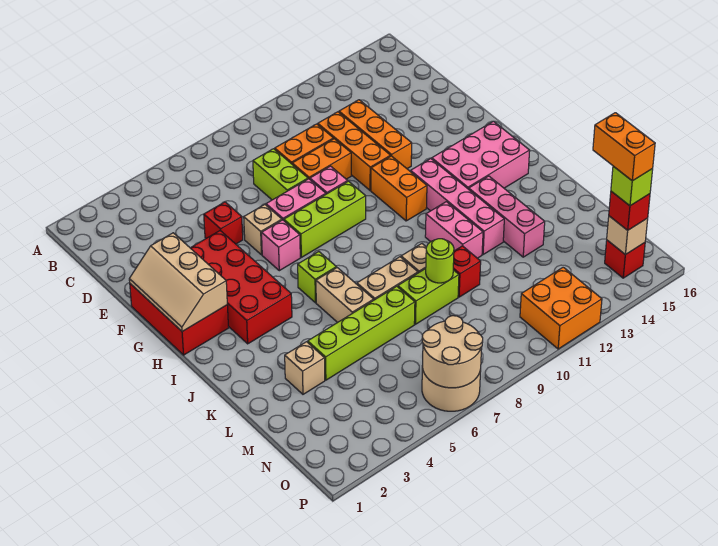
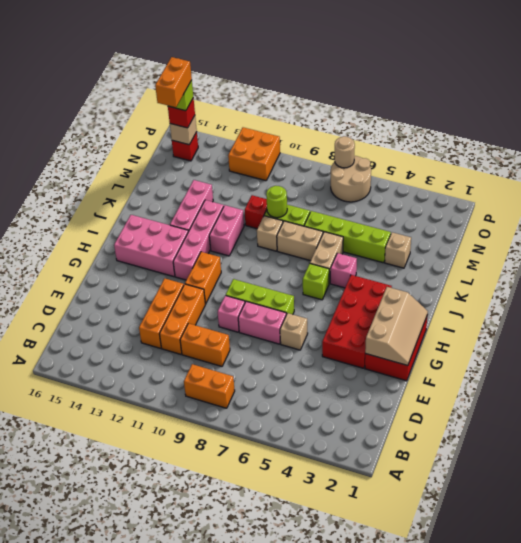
lime brick D8:E8 level 1 -> none
red brick E5 level 1 -> none
orange brick E9:E10 level 1 -> orange brick B8:B9 level 1
pink brick G6 level 1 -> pink brick J5 level 1
tan round brick O6:P7 level 2 -> tan round brick P7 level 2

